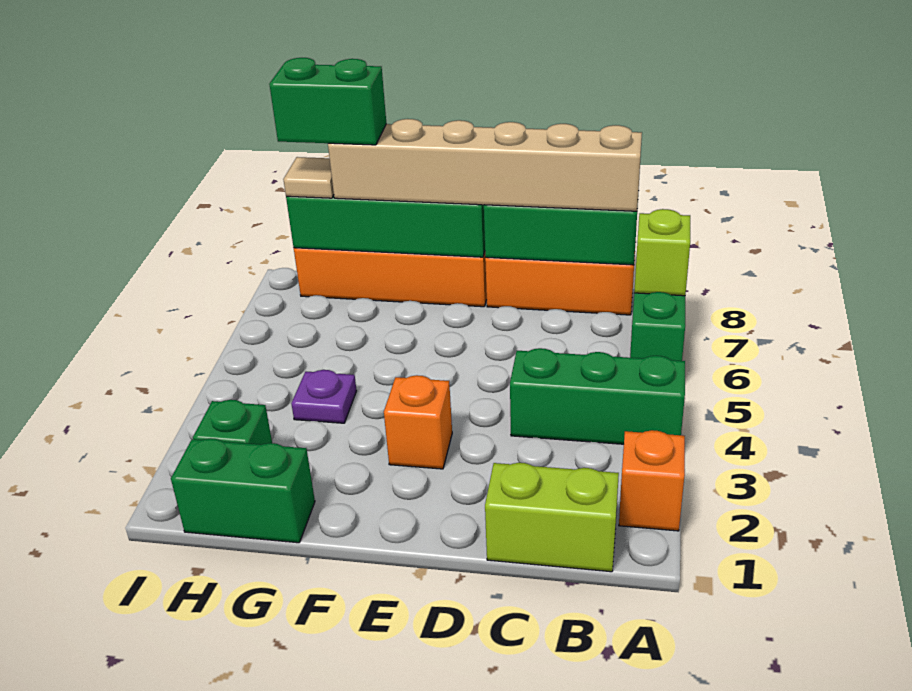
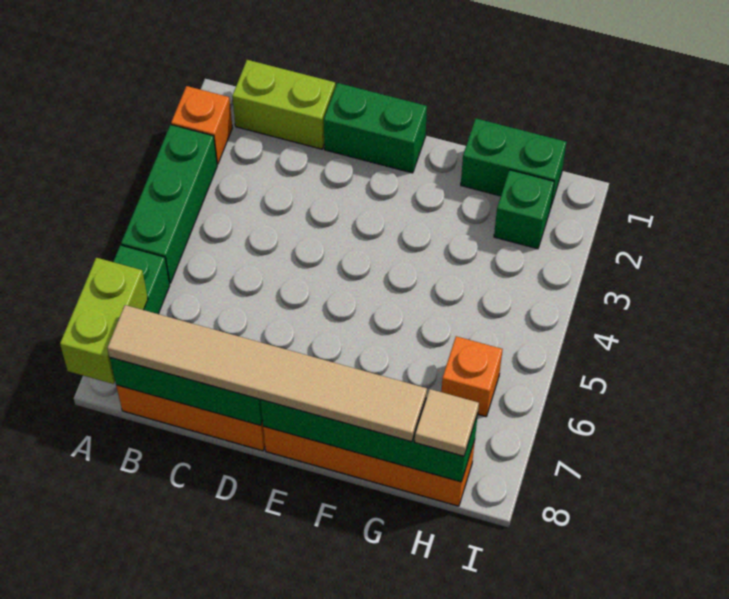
green brick A4:C4 level 1 -> green brick A3:A5 level 1
lime brick A7 level 2 -> lime brick A7:A8 level 2
tan brick B8:G8 level 3 -> tan tile B8:G8 level 3
orange brick E3 level 1 -> orange brick H6 level 1
purple plate G4 level 1 -> none
green brick G8:H8 level 4 -> green brick D1:E1 level 1

